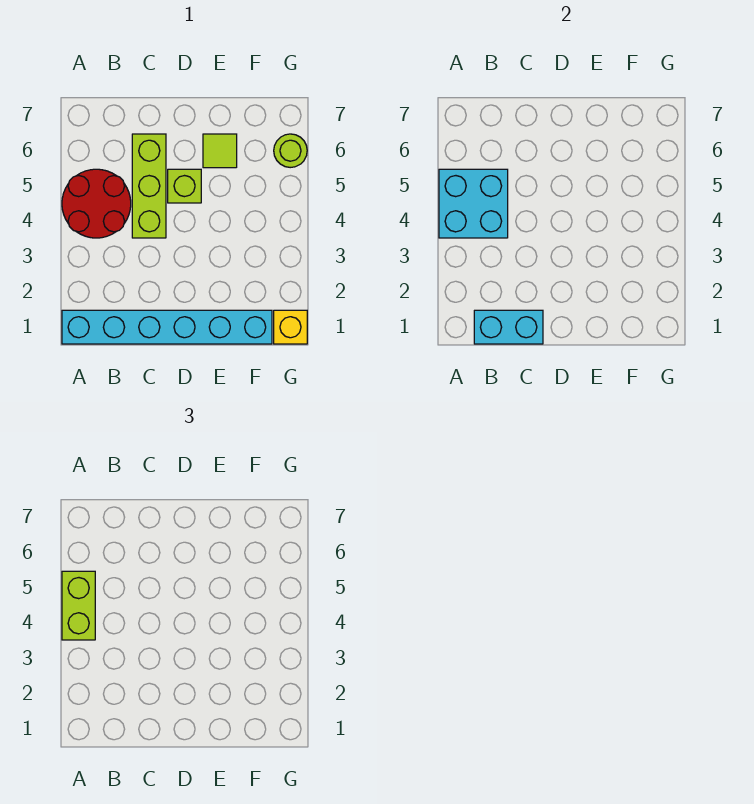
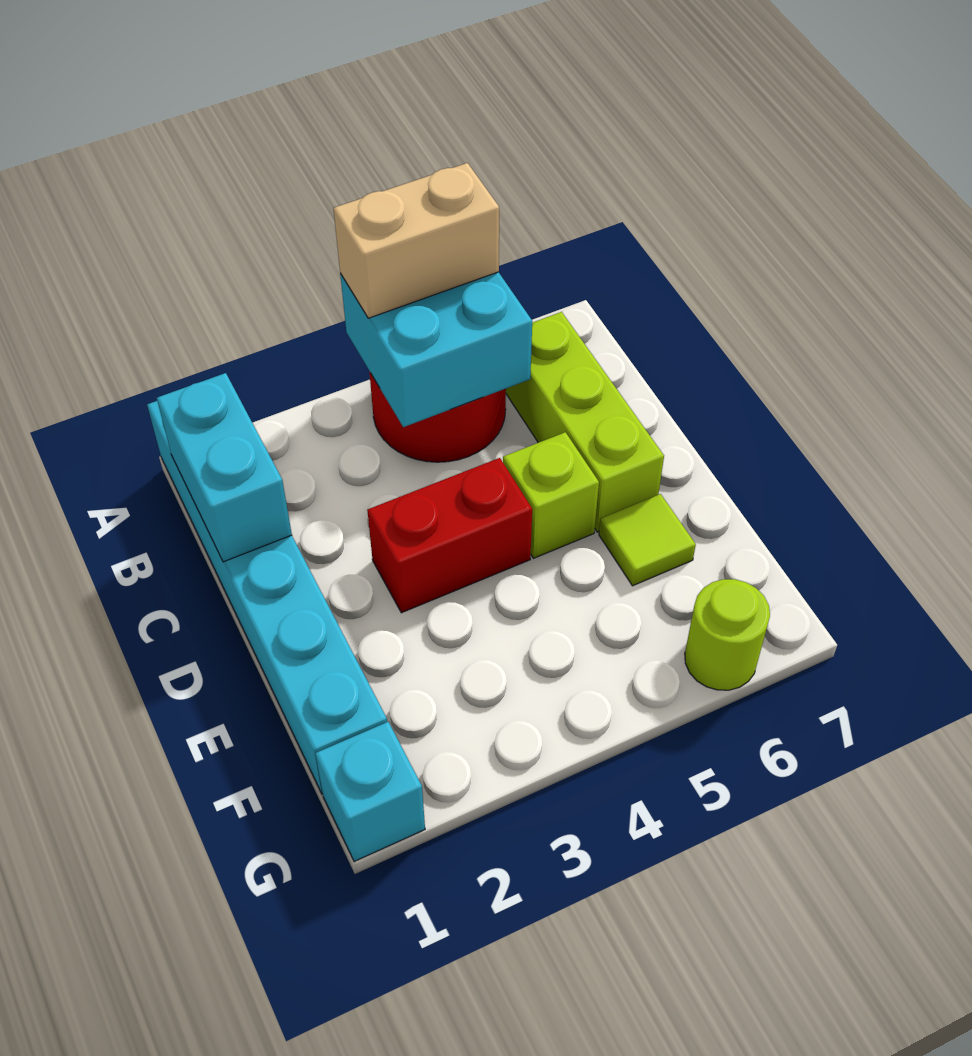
lime brick A4:A5 level 3 -> tan brick A4:A5 level 3
lime brick C4:C6 level 1 -> lime brick B6:D6 level 1
none -> red brick D3:D4 level 1
yellow brick G1 level 1 -> cyan brick G1 level 1

